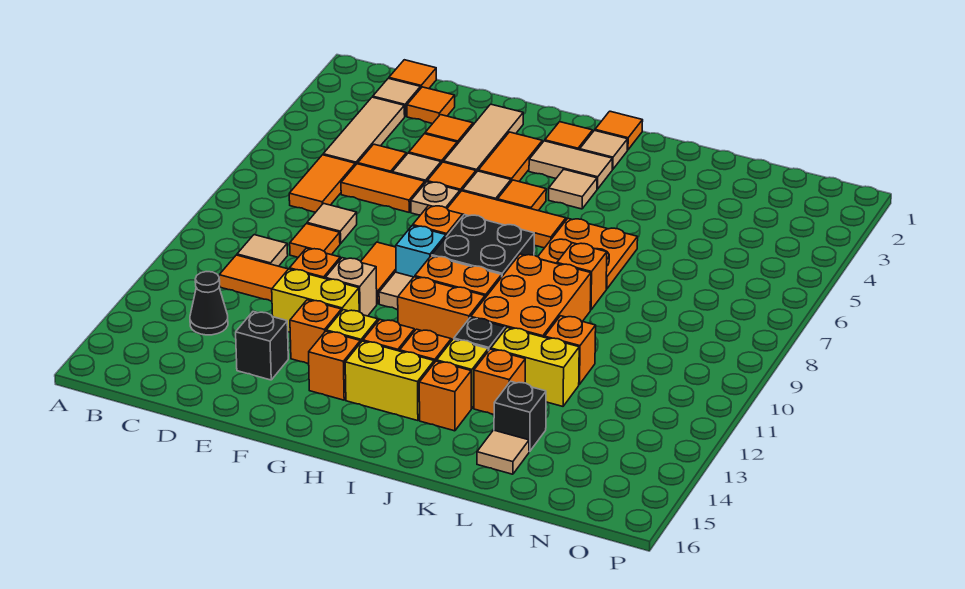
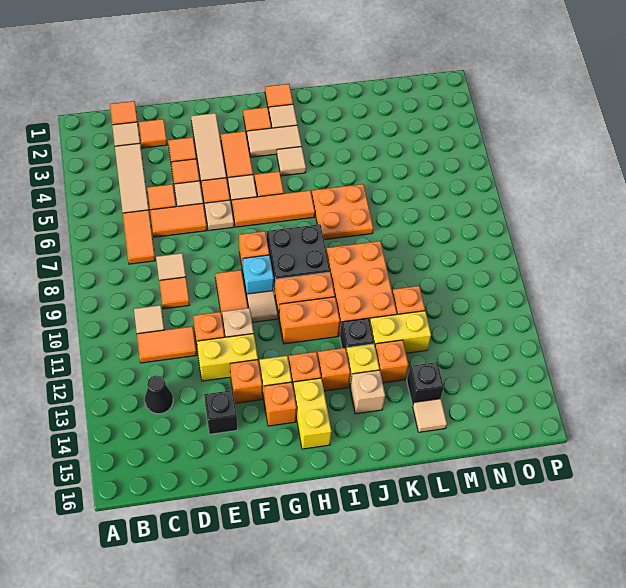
yellow brick H14:I14 level 1 -> yellow brick H14:H15 level 1
orange brick J14 level 1 -> tan brick J14 level 1
orange brick K8 level 1 -> none

